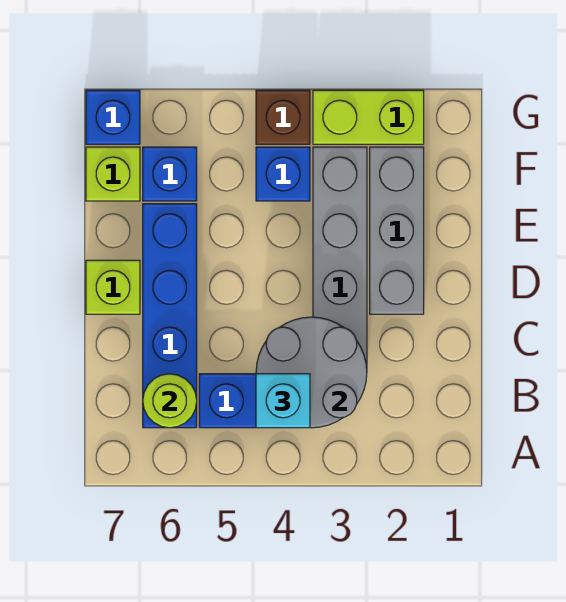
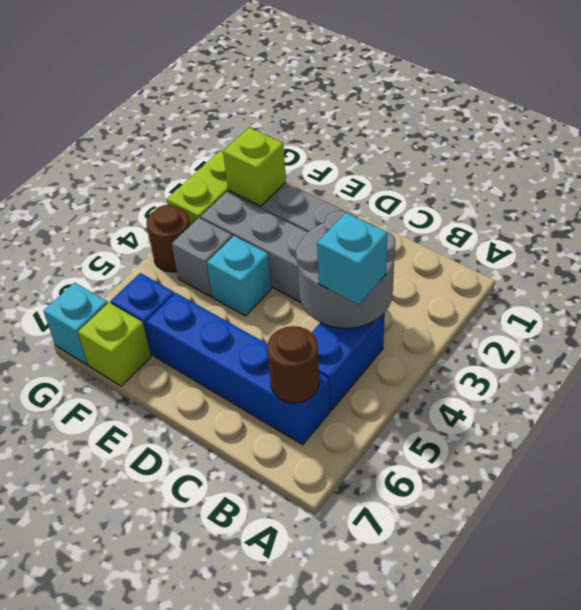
lime round brick B6 level 2 -> brown round brick B6 level 2
lime brick D7 level 1 -> lime brick F2 level 2
none -> cyan brick E4 level 1
blue brick F4 level 1 -> grey brick F4 level 1
brown brick G4 level 1 -> brown round brick G4 level 1
blue brick G7 level 1 -> cyan brick G7 level 1

